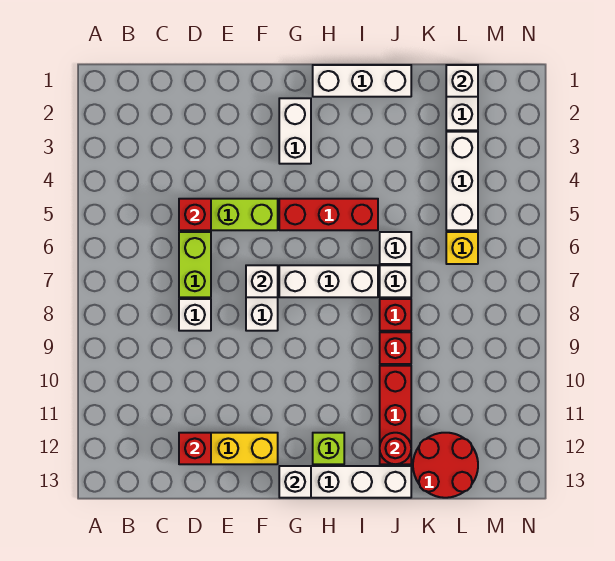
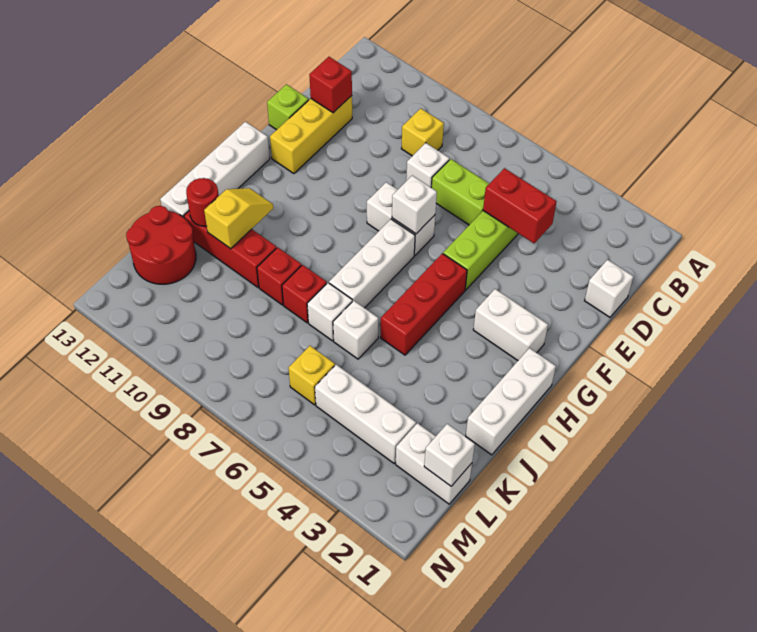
none -> yellow brick C9 level 1
red brick D5 level 2 -> red brick D4:D5 level 2
white brick G13 level 2 -> white brick D1 level 1
lime brick H12 level 1 -> lime brick E13 level 1
none -> yellow slope I11:J11 level 2 top J

